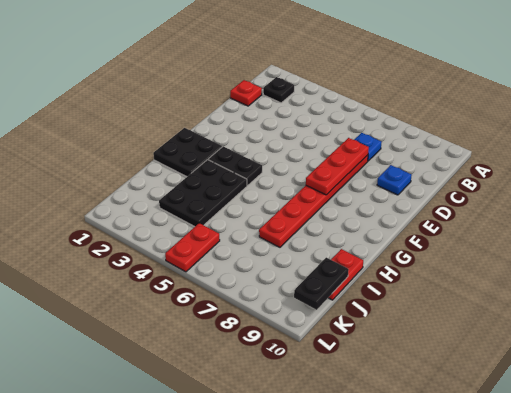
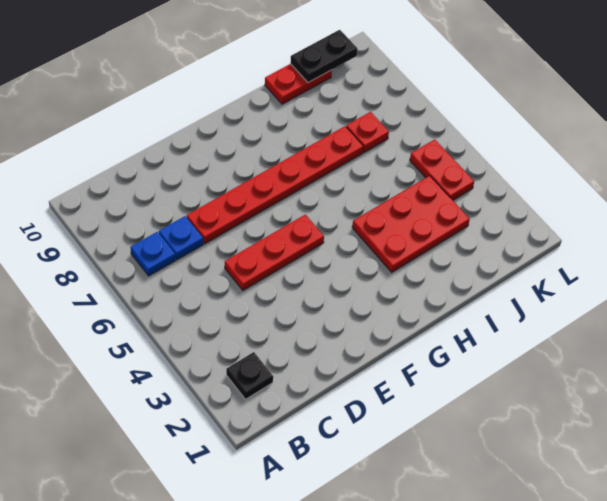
red plate C1 level 1 -> red plate J7 level 1
red plate D7:F7 level 2 -> red plate D5:F5 level 1
blue plate D9 level 1 -> blue plate B7 level 1
black plate G1:H2 level 1 -> none
black plate G3:G4 level 1 -> none
black plate H3:J4 level 1 -> red plate H3:J4 level 1
red plate K5:L5 level 1 -> red plate K4:K5 level 1

